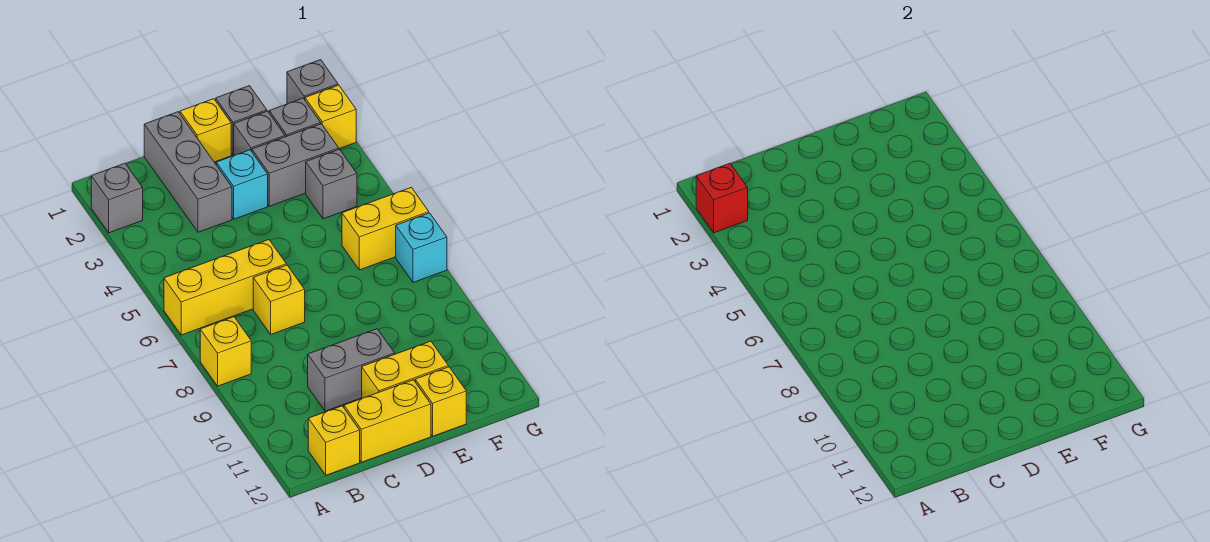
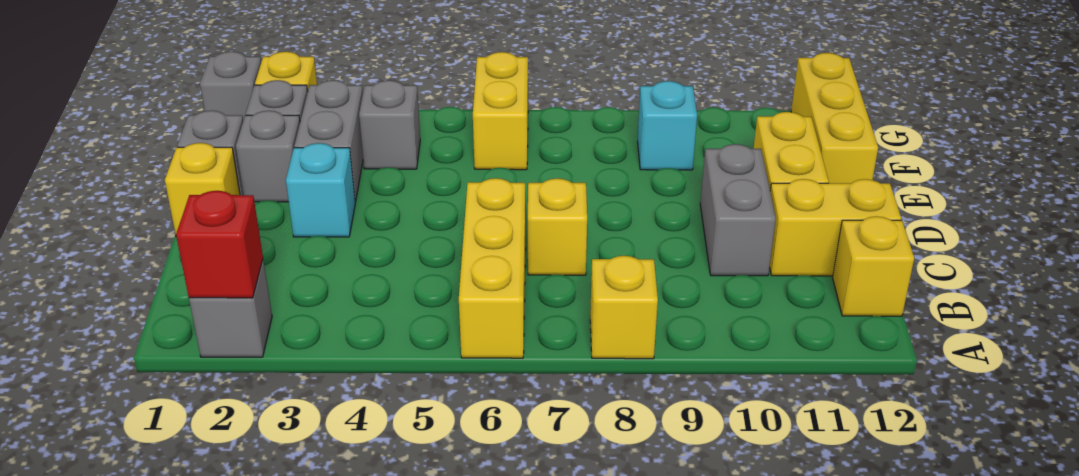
grey brick C1:C3 level 1 -> none
yellow brick C12:D12 level 1 -> yellow brick C11:C12 level 1
yellow brick E12 level 1 -> yellow brick E12:G12 level 1
cyan brick G7 level 1 -> cyan brick F9 level 1

